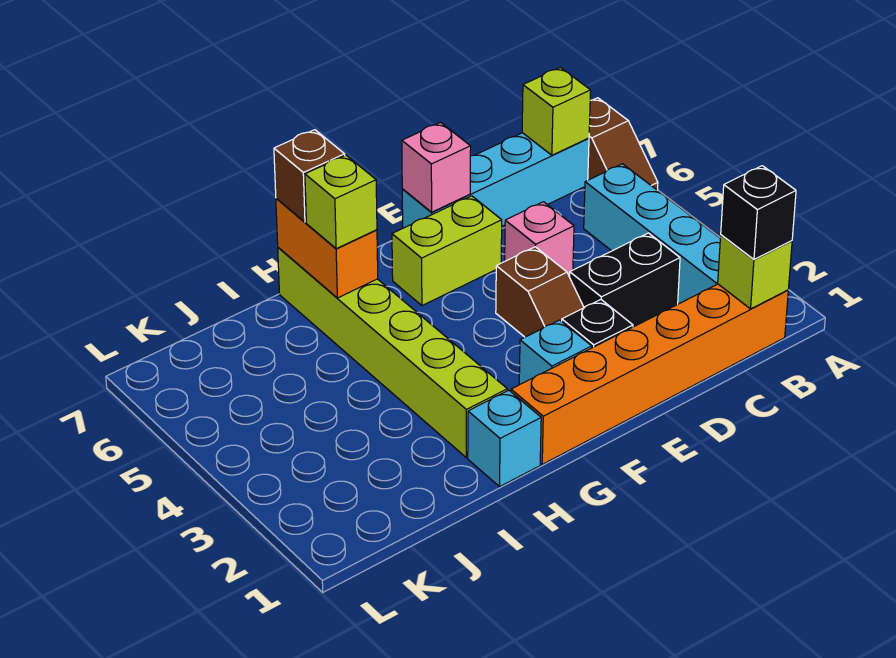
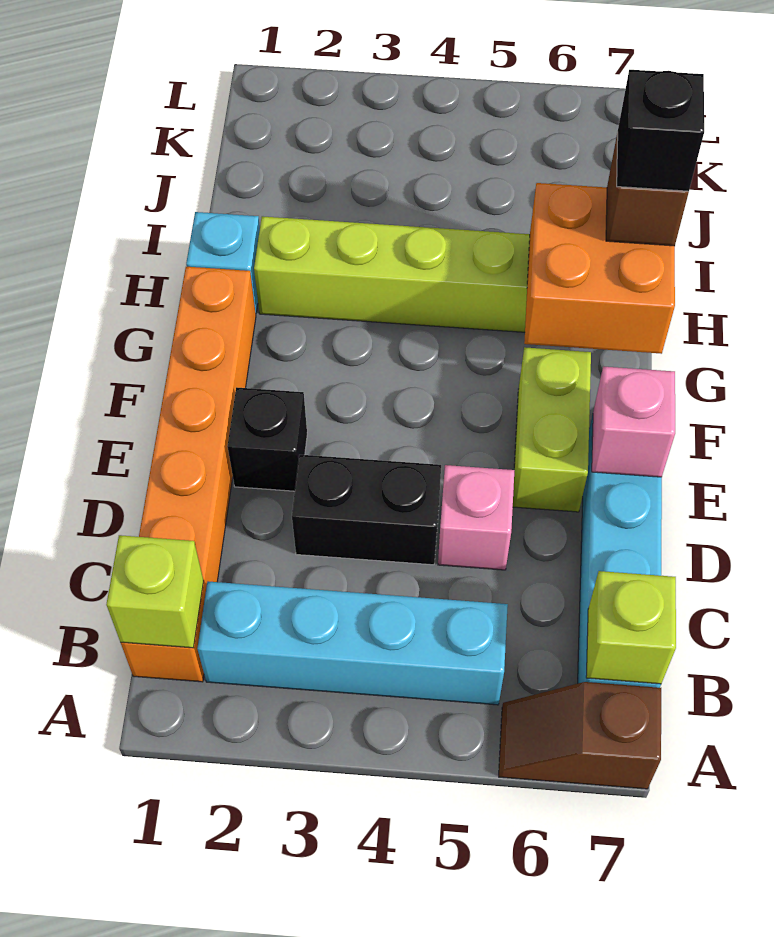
black brick B1 level 3 -> black brick H7 level 4
black brick C3:D3 level 1 -> black brick D3:D4 level 1
brown slope E3:E4 level 1 top 4 -> none
cyan brick F2 level 1 -> none
orange brick H6:H7 level 2 -> orange brick G6:H7 level 2
lime brick H6 level 3 -> none

